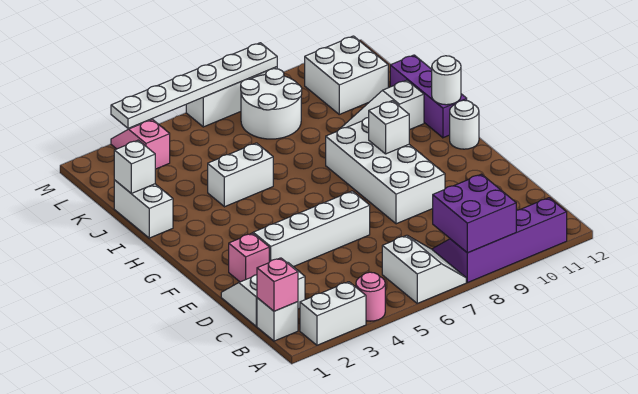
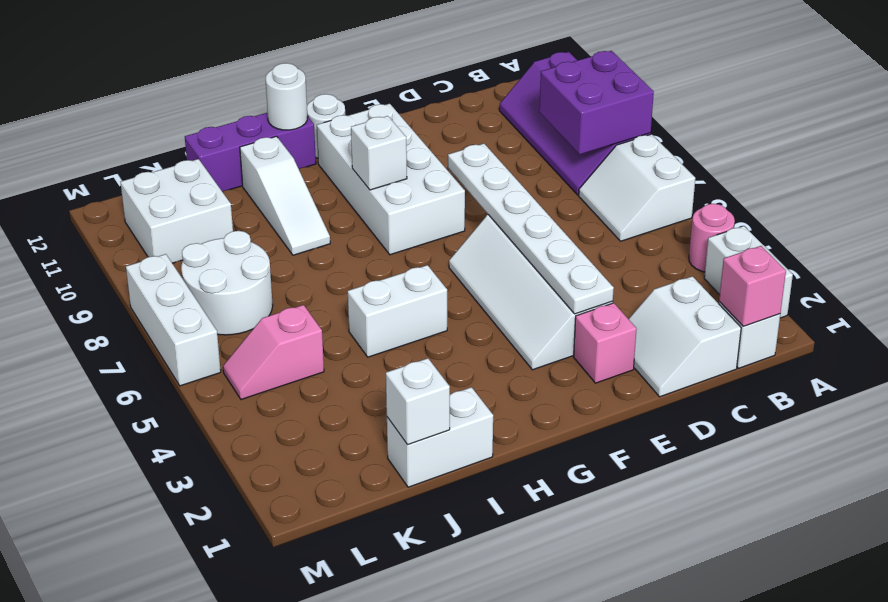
white slope A6:B7 level 1 top 6 -> white slope A6:B7 level 1 top A
white brick E8:H9 level 1 -> white brick F8:G11 level 1
white brick I4:I5 level 1 -> white brick H5:I5 level 1
pink slope L3:M3 level 1 top L -> pink slope K5:L5 level 1 top K
white plate M3:M8 level 2 -> white plate E3:E8 level 2

